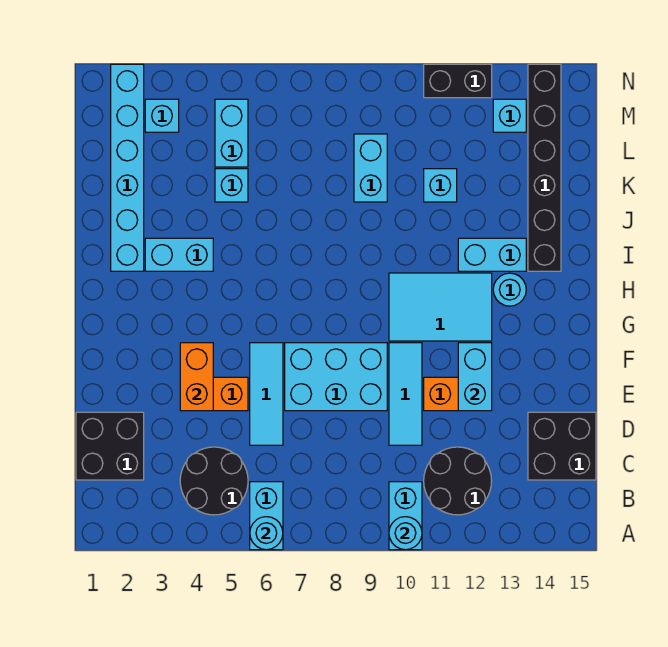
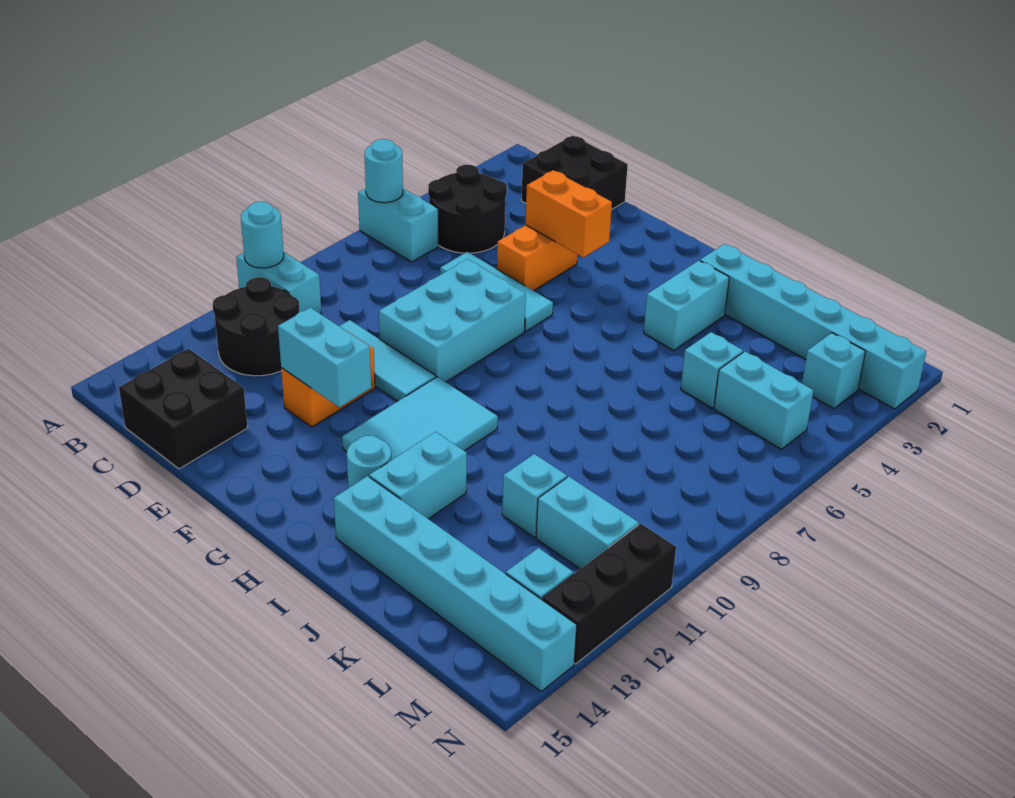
black brick I14:N14 level 1 -> cyan brick I14:N14 level 1
cyan brick K9:L9 level 1 -> cyan brick L11:M11 level 1
black brick N11:N12 level 1 -> black brick N11:N13 level 1

